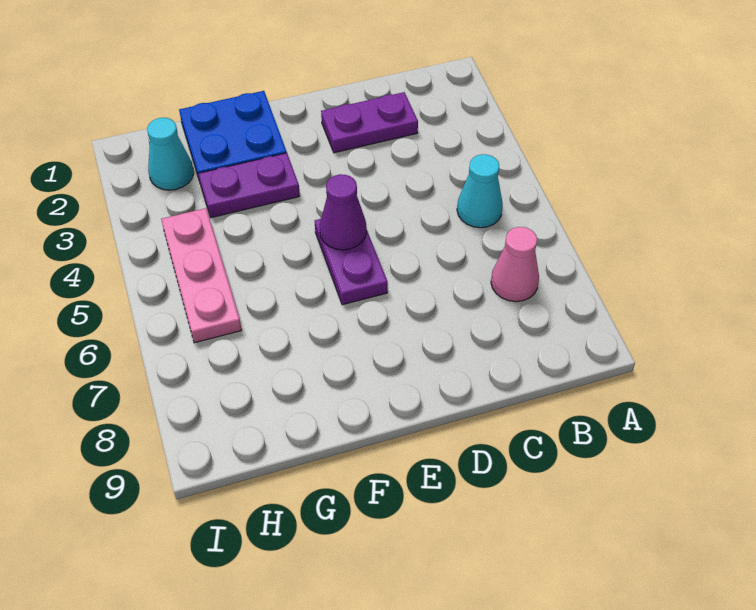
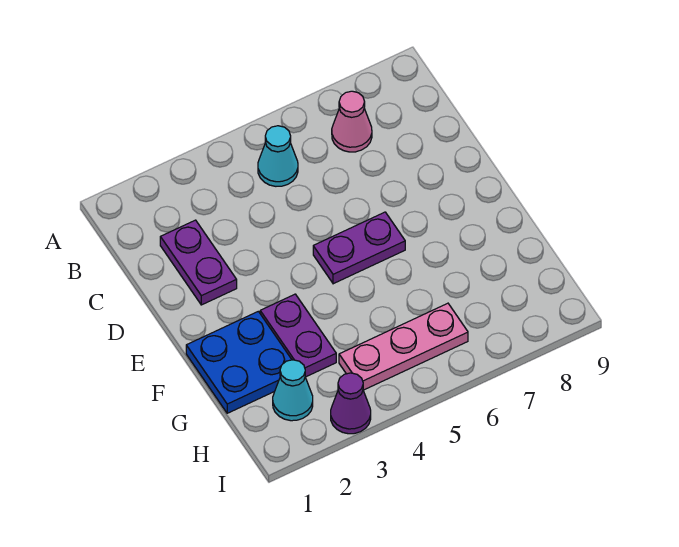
purple cone E5 level 2 -> purple cone I3 level 1

